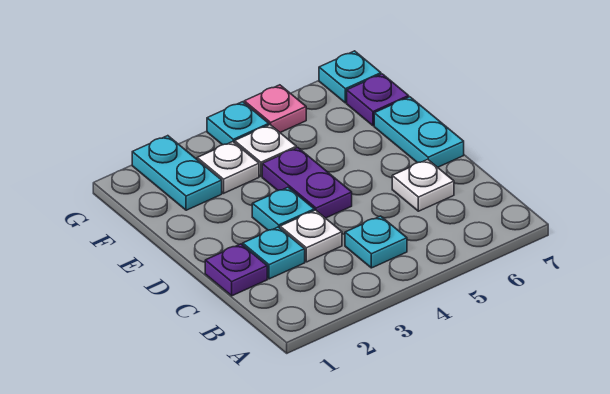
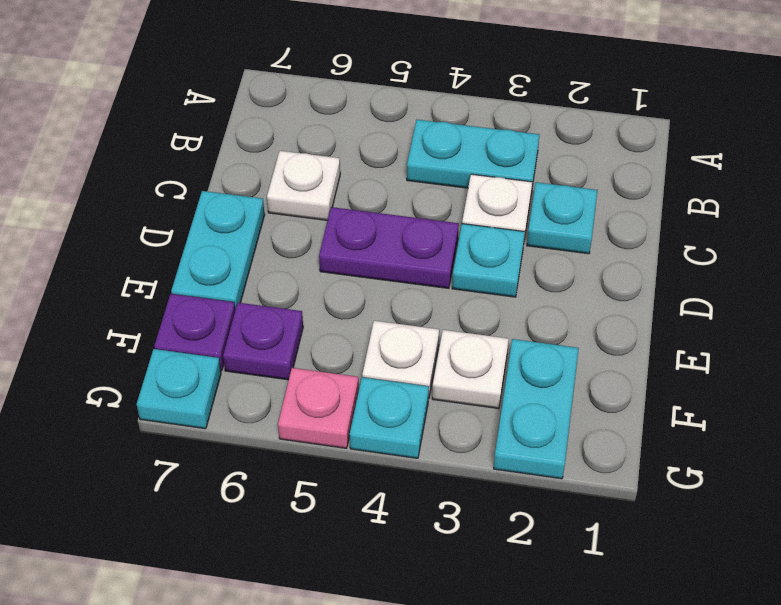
cyan plate B4 level 1 -> cyan plate B3:B4 level 1
purple plate C1 level 1 -> purple plate F6 level 1
purple plate D4:E4 level 1 -> purple plate D4:D5 level 1

